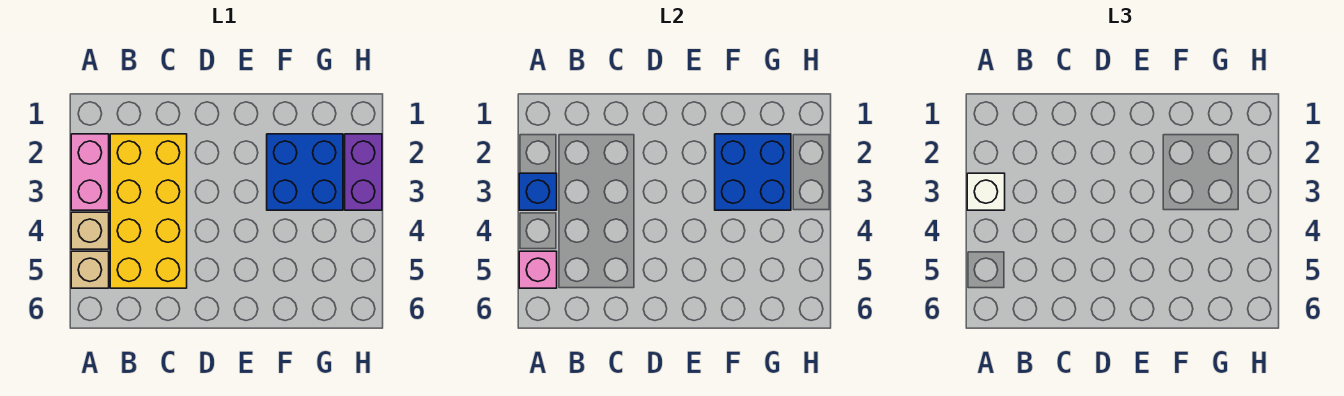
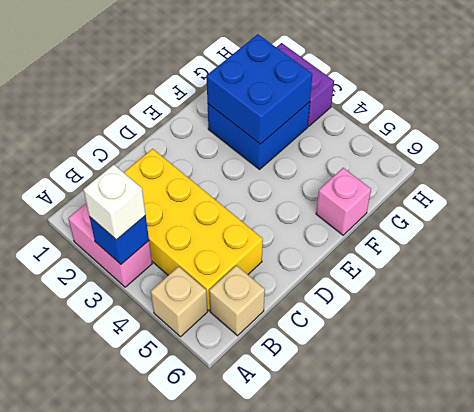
tan brick A4 level 1 -> tan brick B6 level 1
pink brick A5 level 2 -> pink brick F6 level 1

